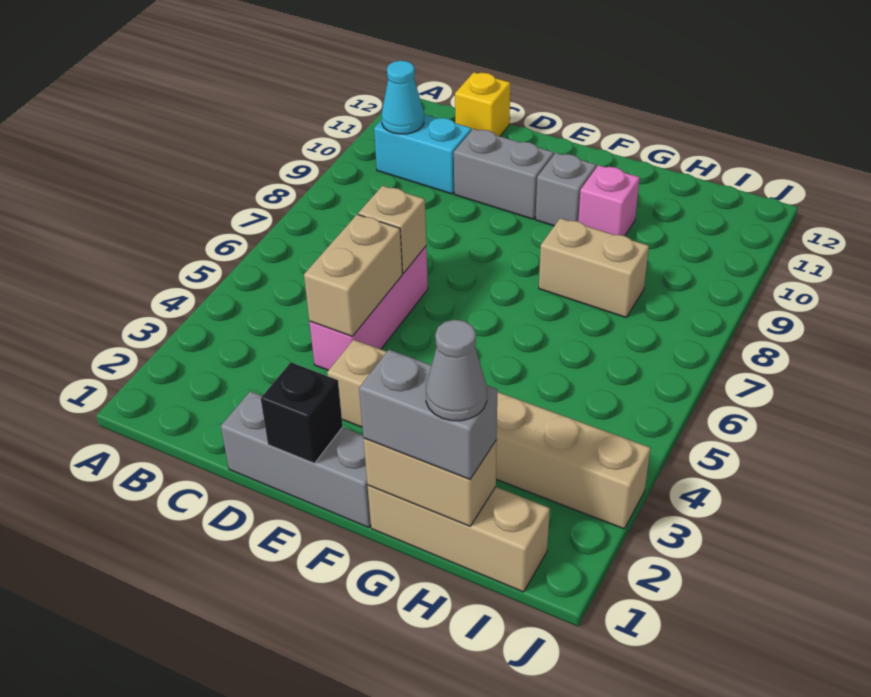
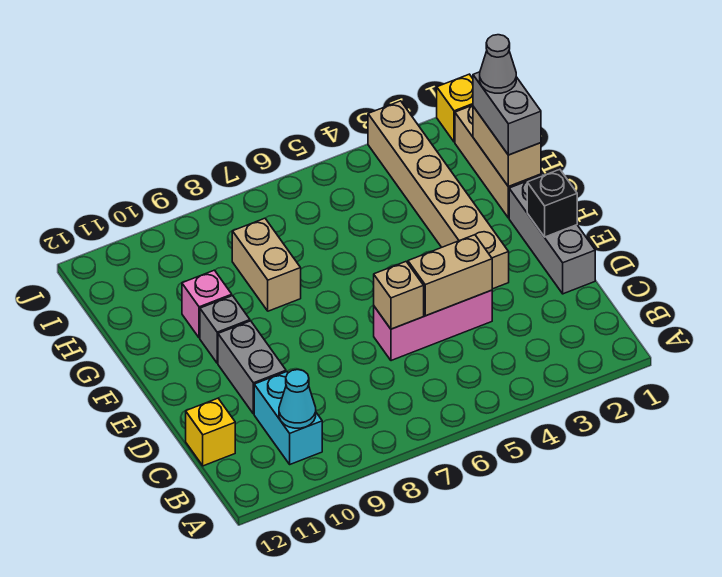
none -> yellow brick J1 level 1

